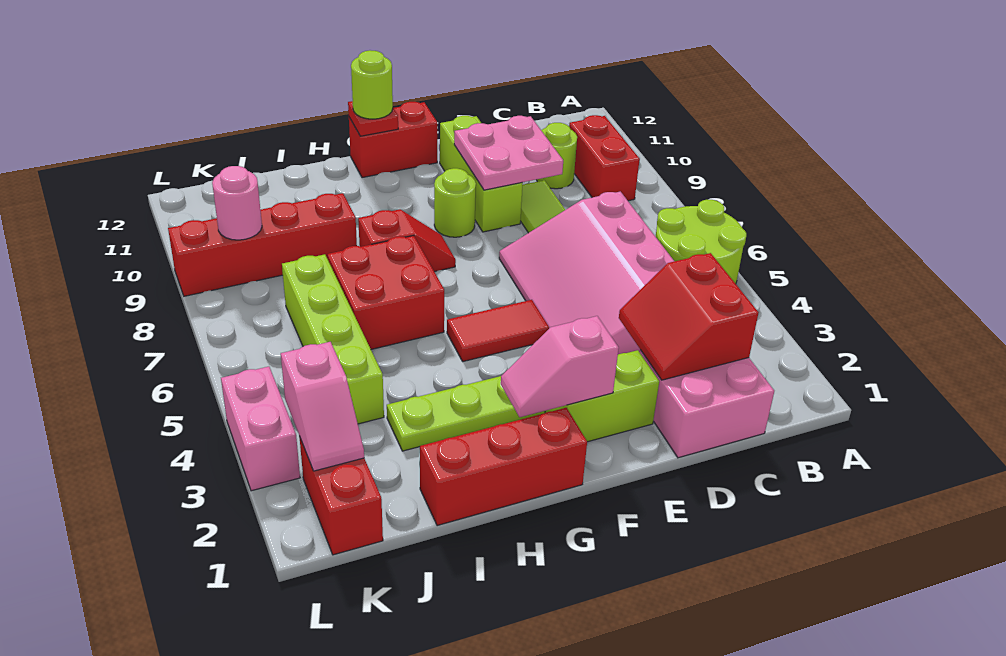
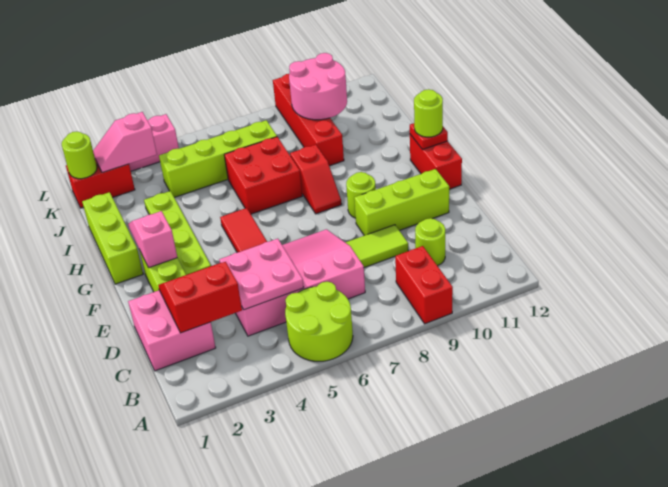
red brick B9:B10 level 1 -> red brick A9:B9 level 1
pink plate D9:E10 level 2 -> pink plate C4:D5 level 2
red brick G1:I1 level 1 -> lime brick G1:I1 level 1
none -> lime round brick K1 level 2
pink round brick K9 level 2 -> pink round brick J9:K10 level 2

